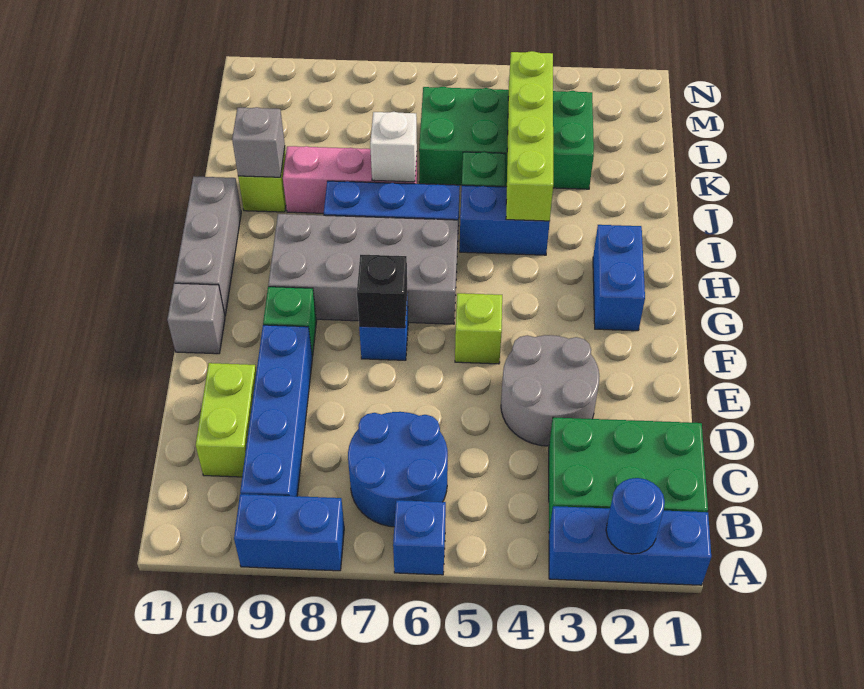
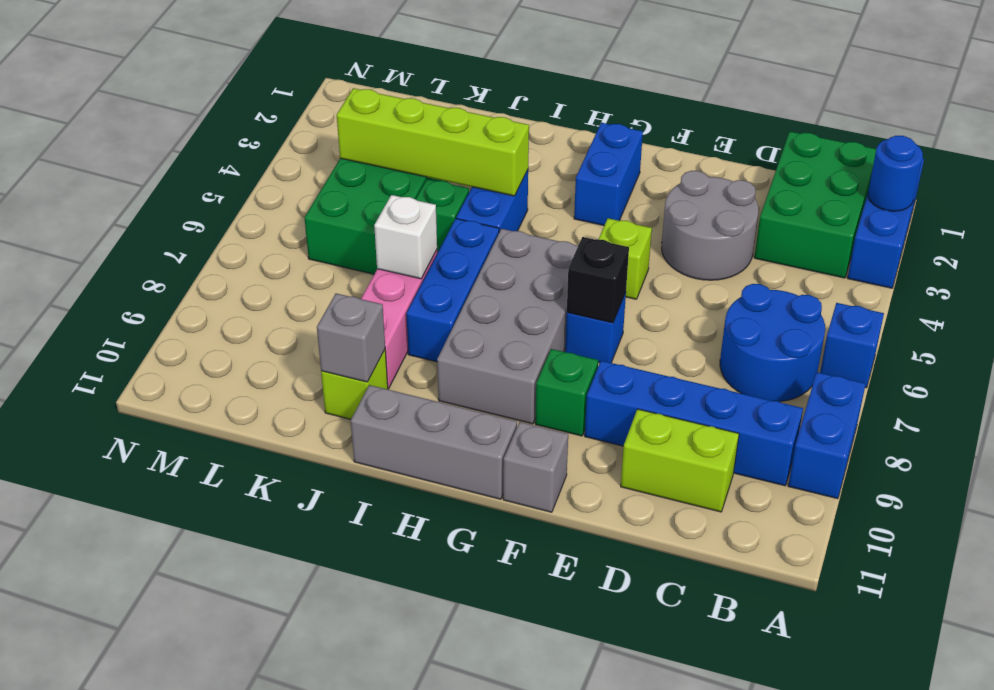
blue brick G2:H2 level 1 -> blue brick G2:G3 level 1

